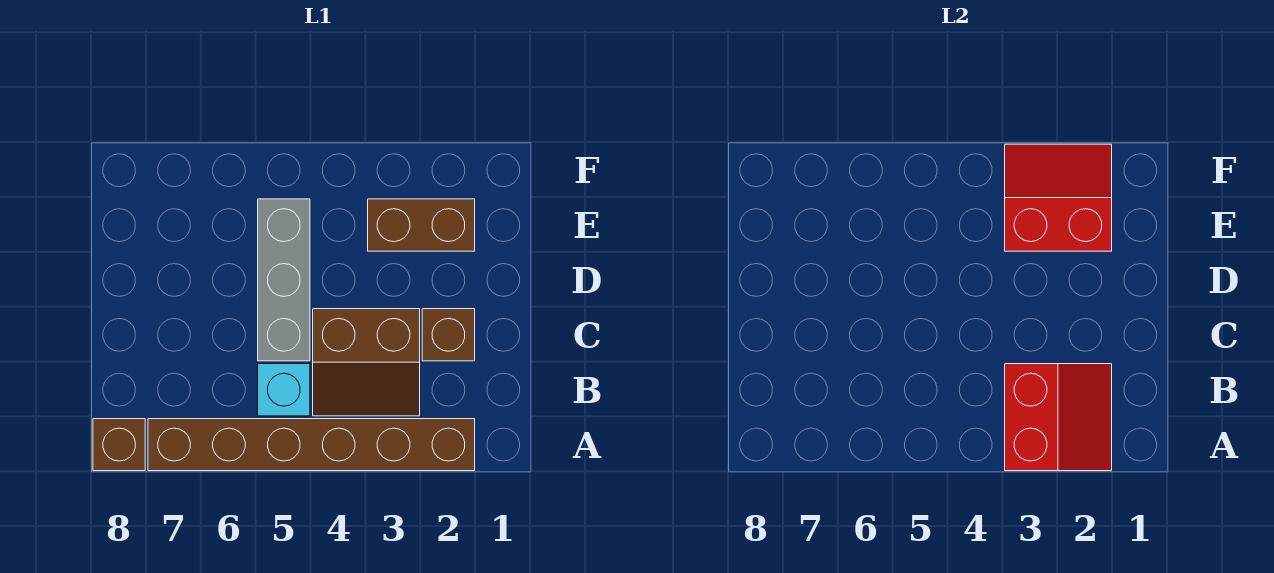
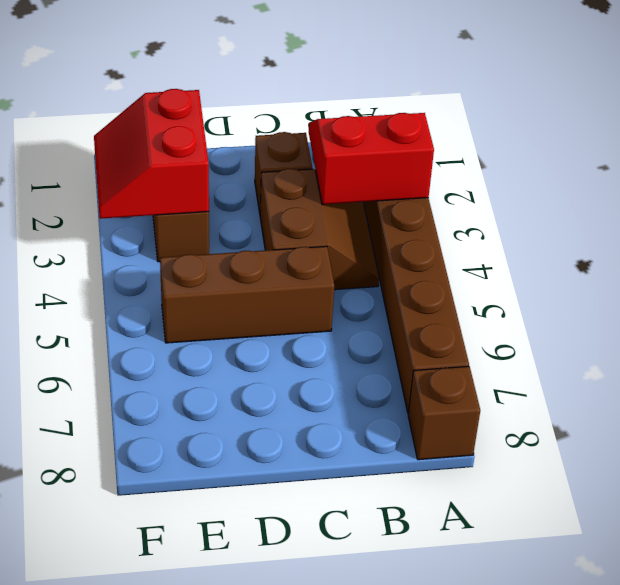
cyan brick B5 level 1 -> none
grey brick C5:E5 level 1 -> brown brick C5:E5 level 1

